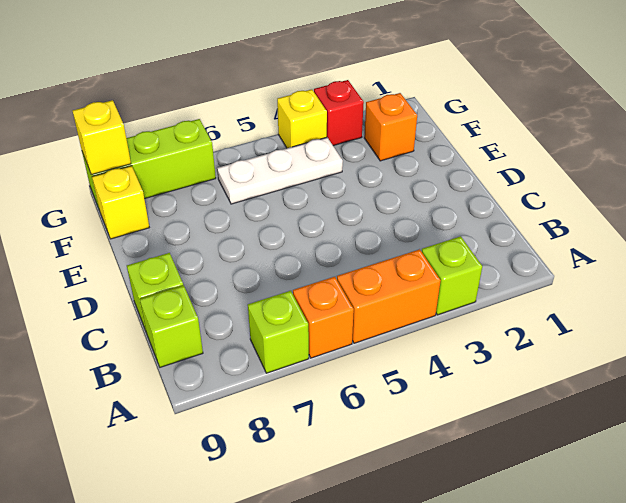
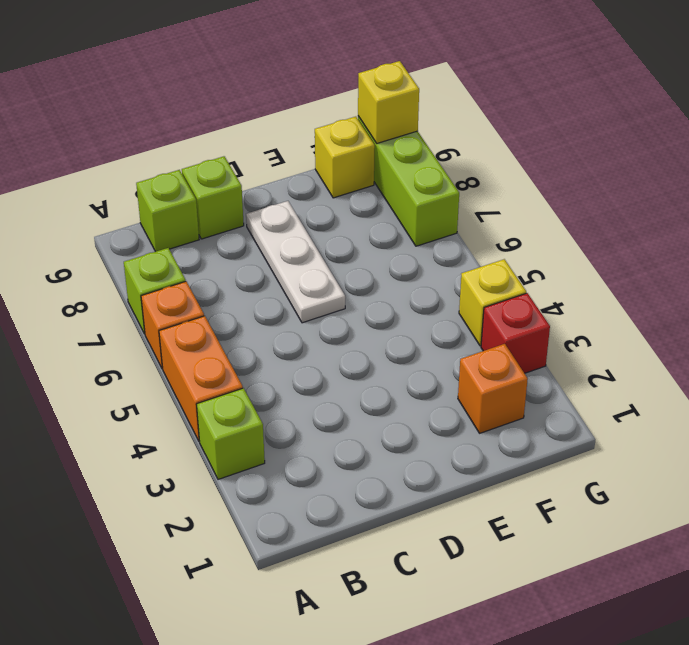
white plate F4:F6 level 1 -> white plate D6:D8 level 1

